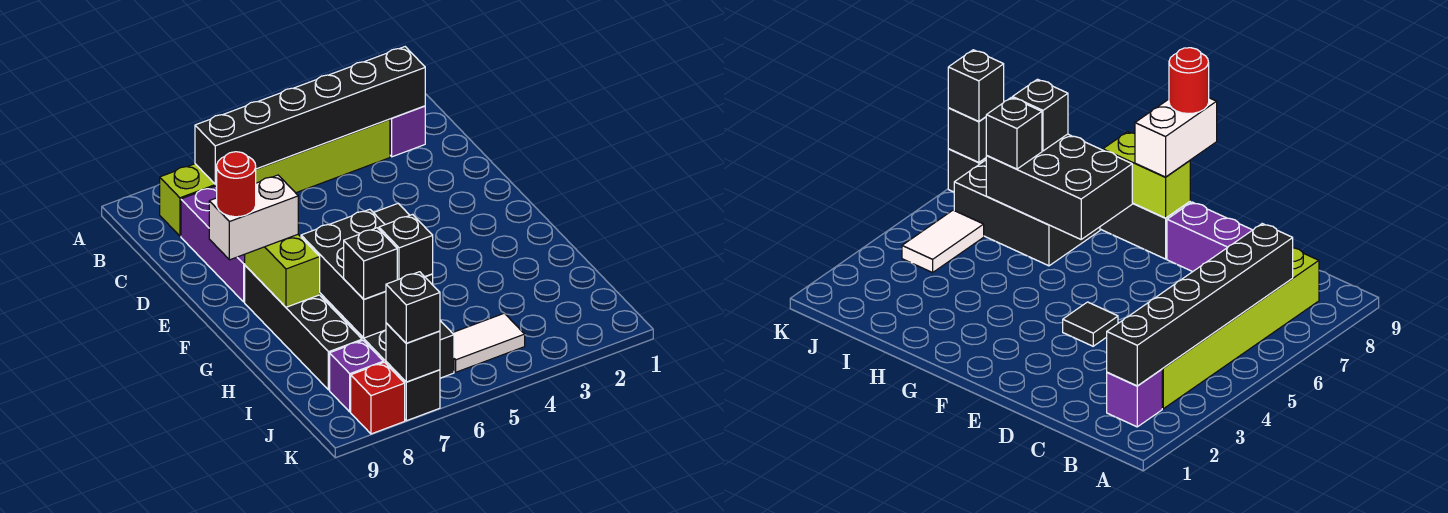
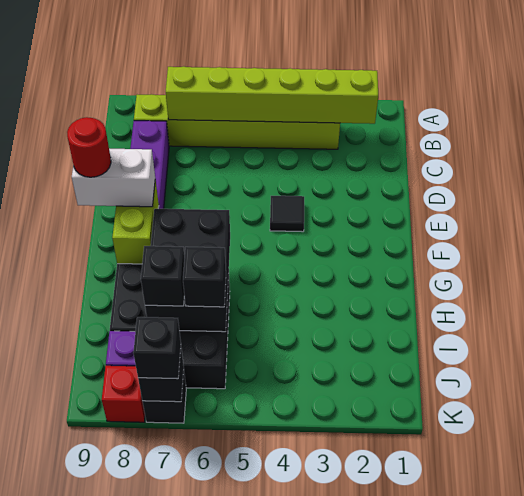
purple brick B2 level 1 -> none
black brick B2:B7 level 2 -> lime brick B2:B7 level 2
white tile J4:J5 level 1 -> none

